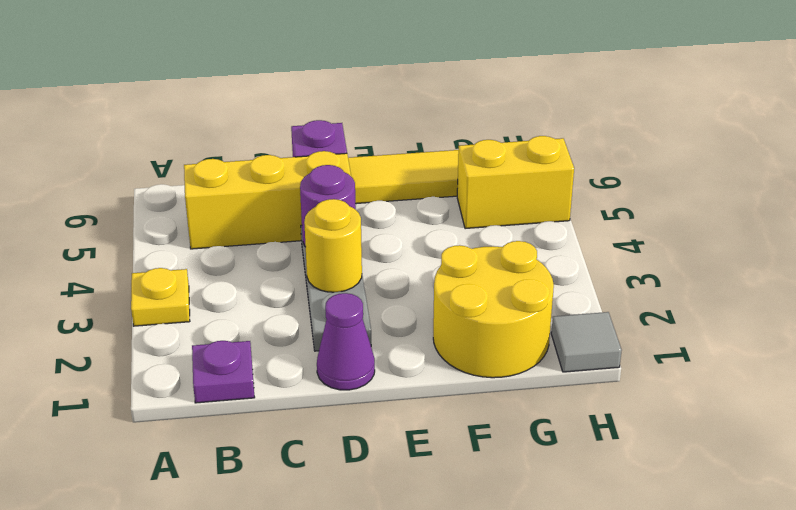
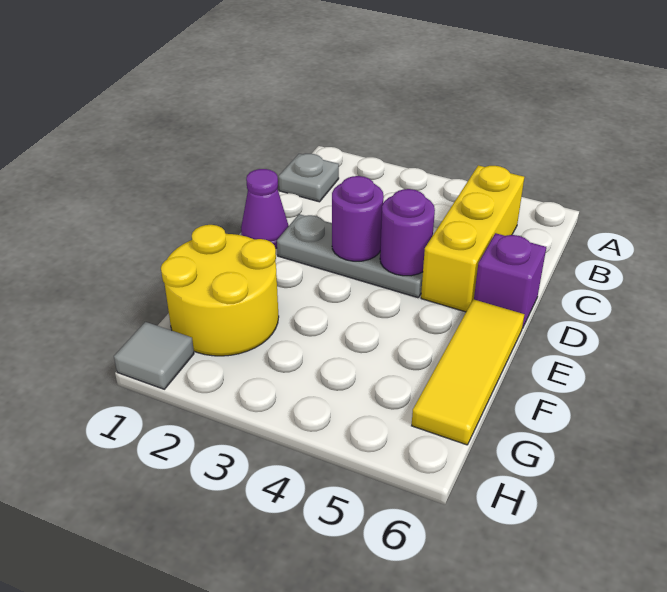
yellow plate A3 level 1 -> none
purple plate B1 level 1 -> grey plate B1 level 1
yellow round brick D3 level 2 -> purple round brick D3 level 2
yellow brick G5:H5 level 1 -> none

